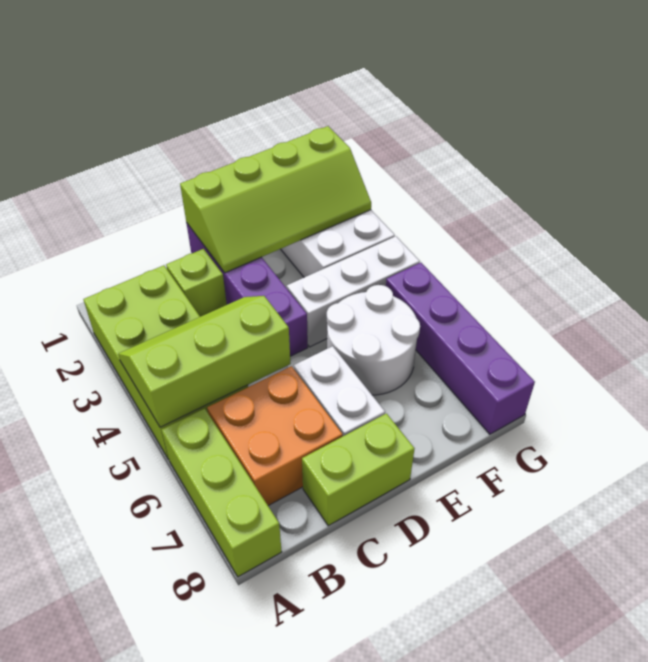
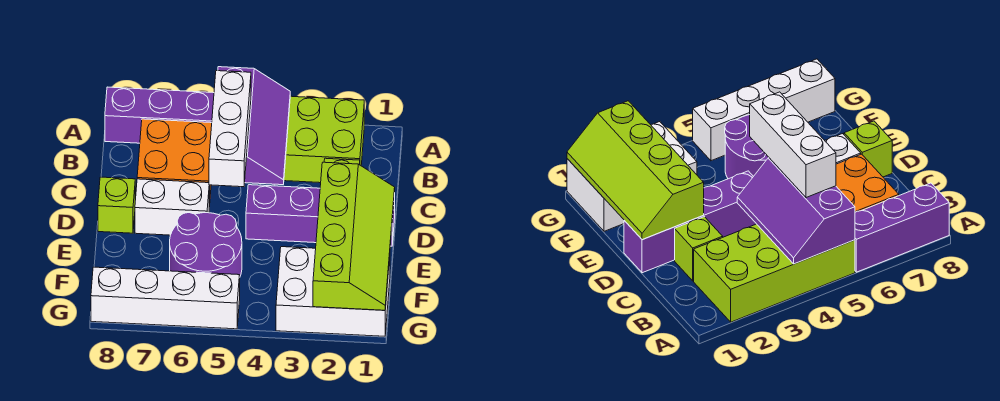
lime slope A4:C5 level 2 top 5 -> purple slope A4:C5 level 2 top 5
lime brick A6:A8 level 1 -> purple brick A6:A8 level 1
lime brick C8:D8 level 1 -> lime brick D8 level 1
lime slope D1:G2 level 2 top 1 -> lime slope D1:G2 level 2 top 2
white brick E4:G4 level 1 -> white brick B5:D5 level 3
white round brick E5:F6 level 1 -> purple round brick E5:F6 level 1
purple brick G5:G8 level 1 -> white brick G5:G8 level 1

